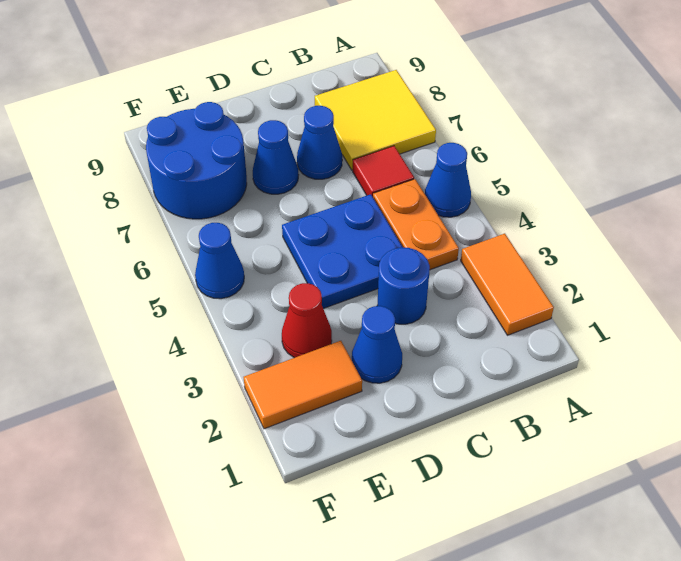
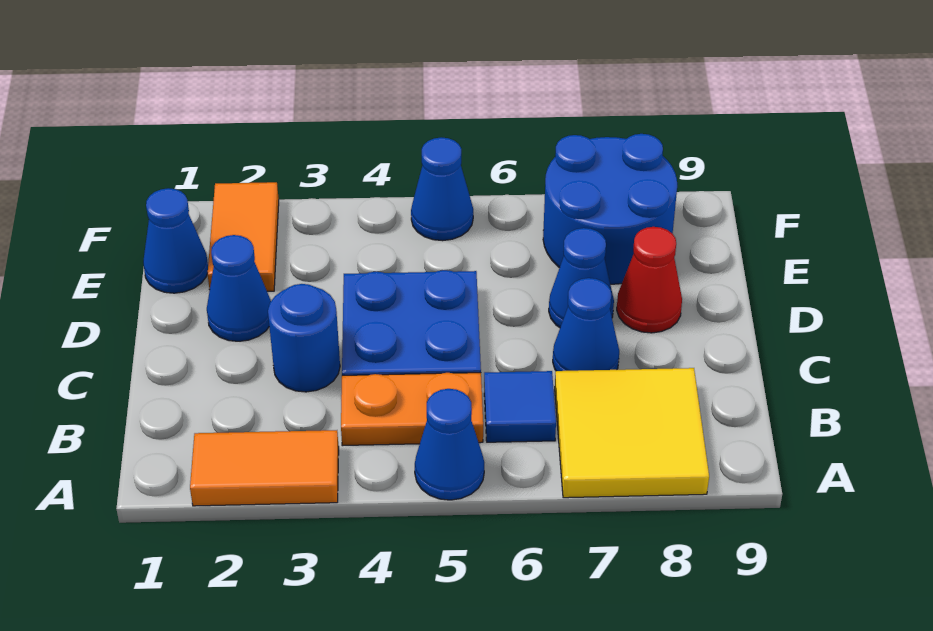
red tile B6 level 1 -> blue tile B6 level 1
none -> blue cone E1 level 1
red cone E3 level 1 -> red cone D8 level 1

